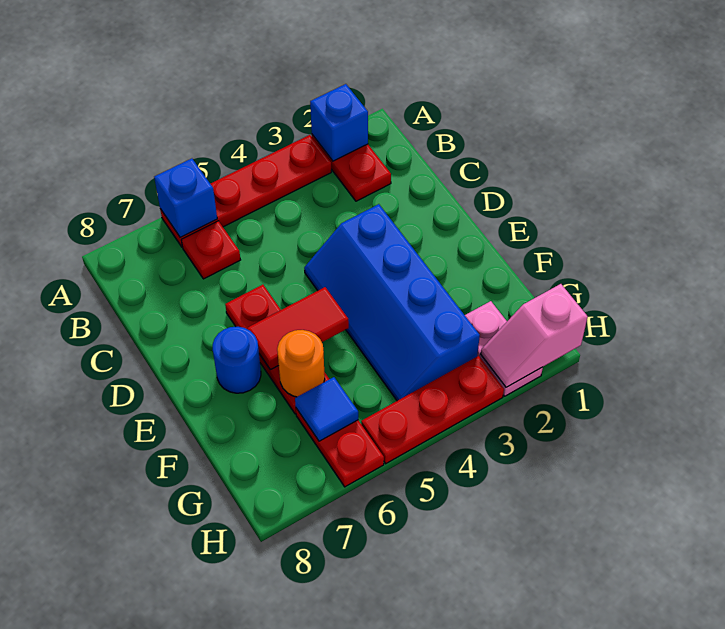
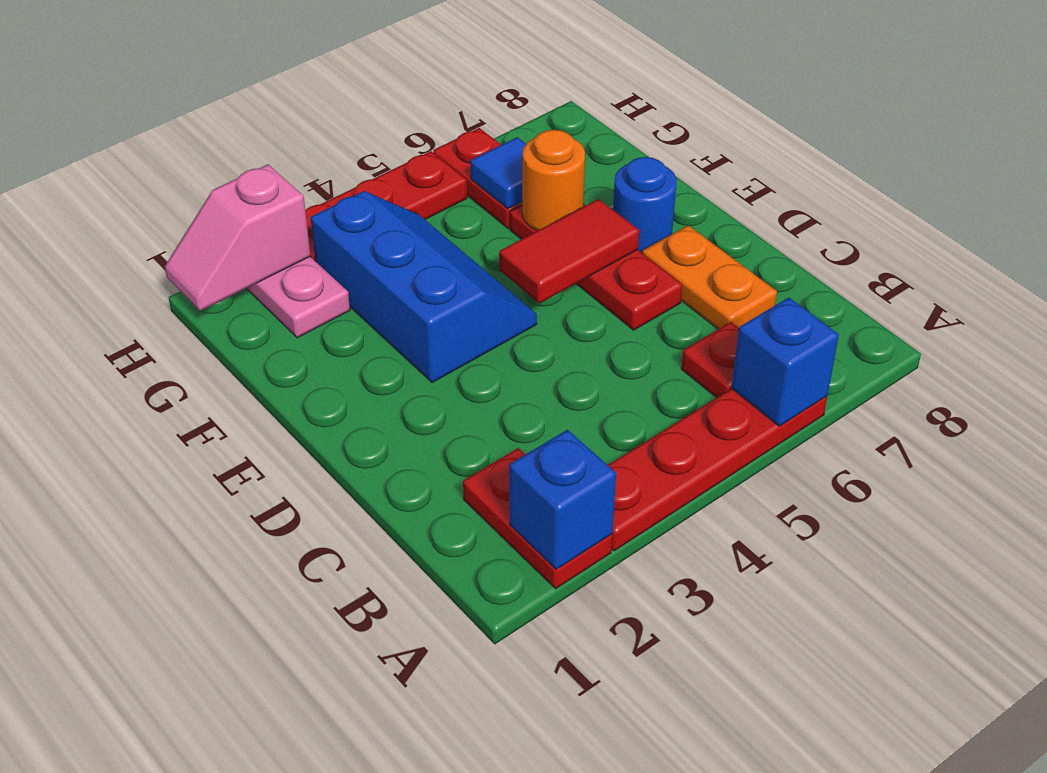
none -> orange plate C7:D7 level 1
blue slope D3:G4 level 1 top 3 -> blue slope E3:G4 level 1 top 3
pink slope H1:H2 level 2 top 1 -> pink slope H1:H2 level 2 top 2

